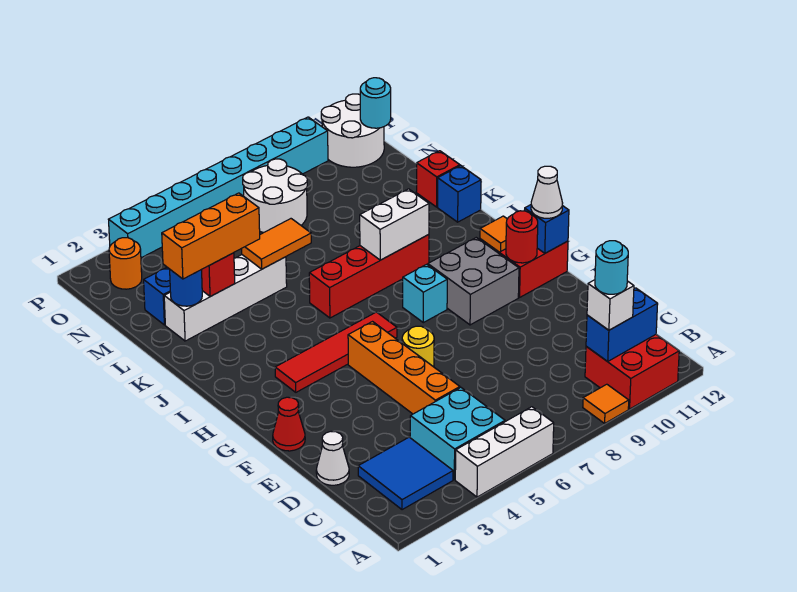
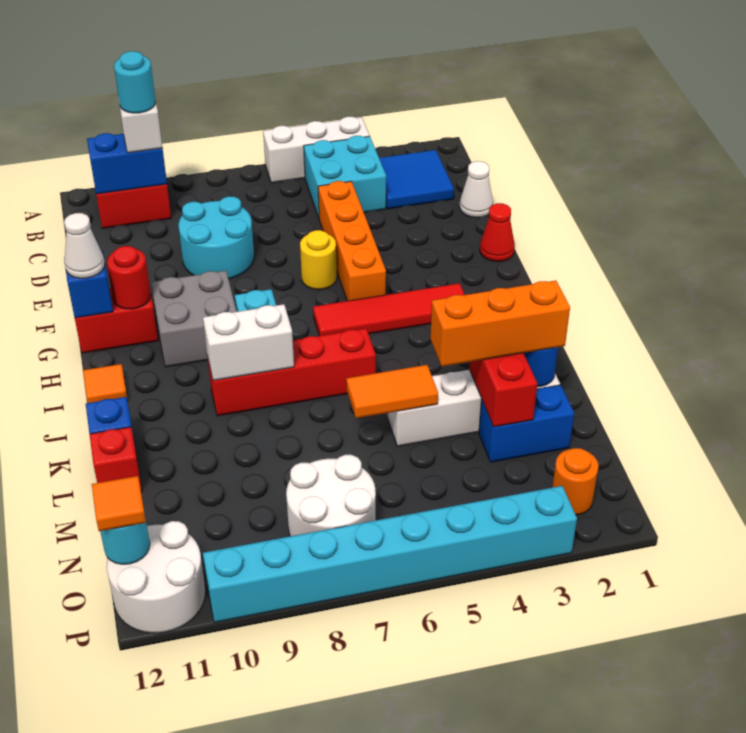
orange tile A9 level 1 -> orange tile O12 level 3
none -> cyan round brick D8:E9 level 1

